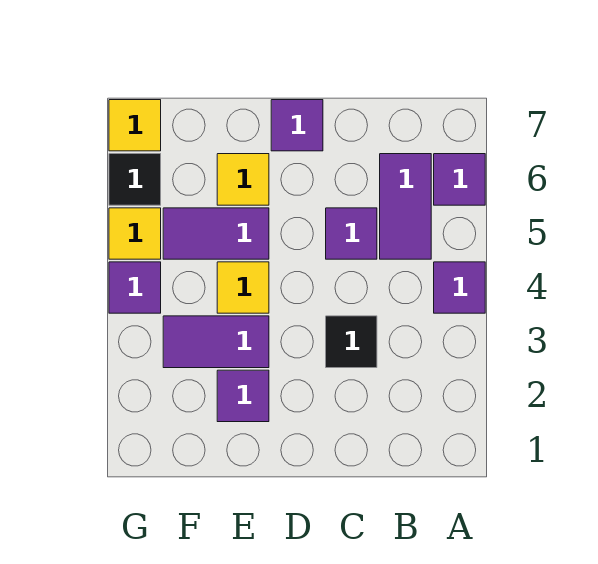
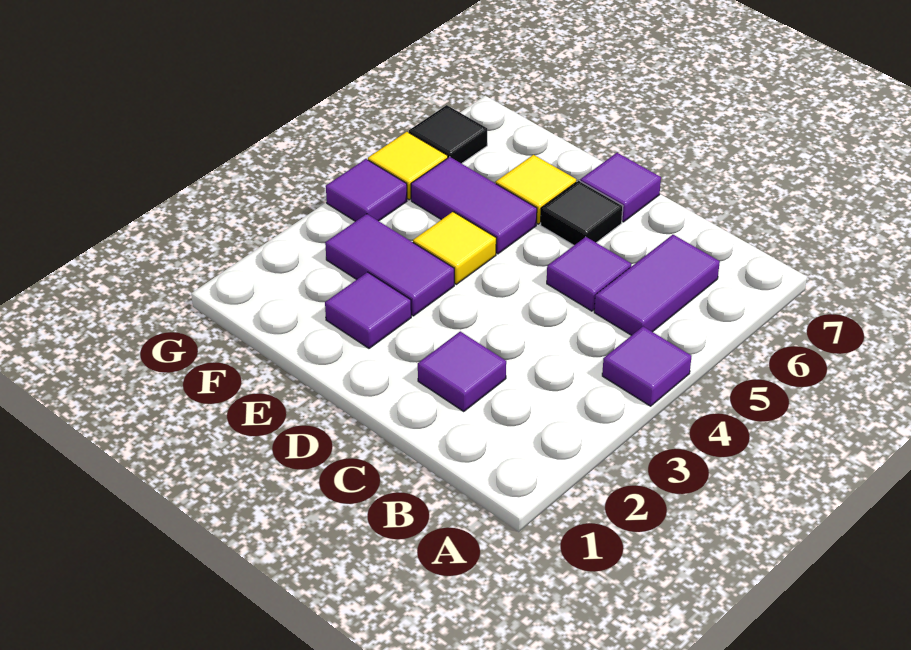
purple tile A6 level 1 -> purple tile C2 level 1
black tile C3 level 1 -> black tile D6 level 1
yellow tile G7 level 1 -> none

